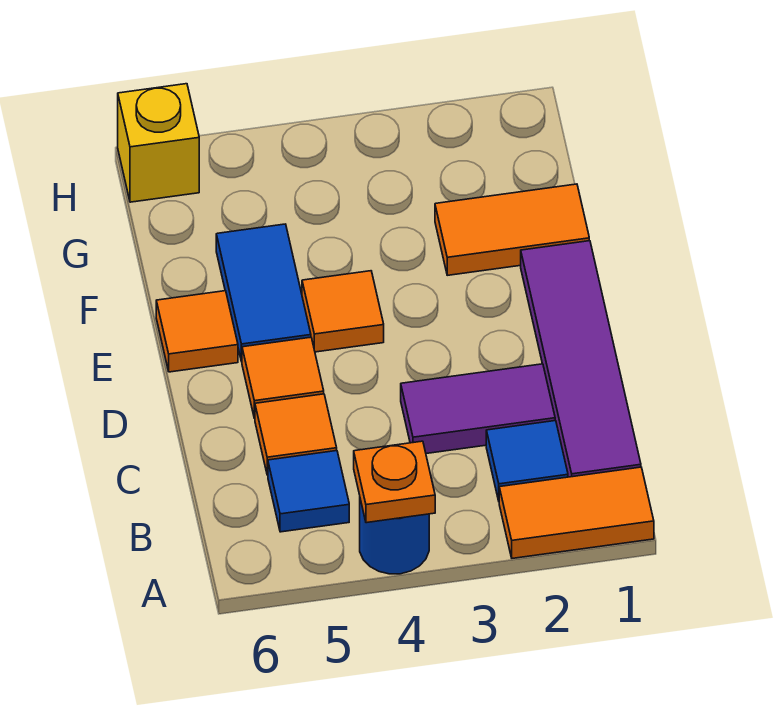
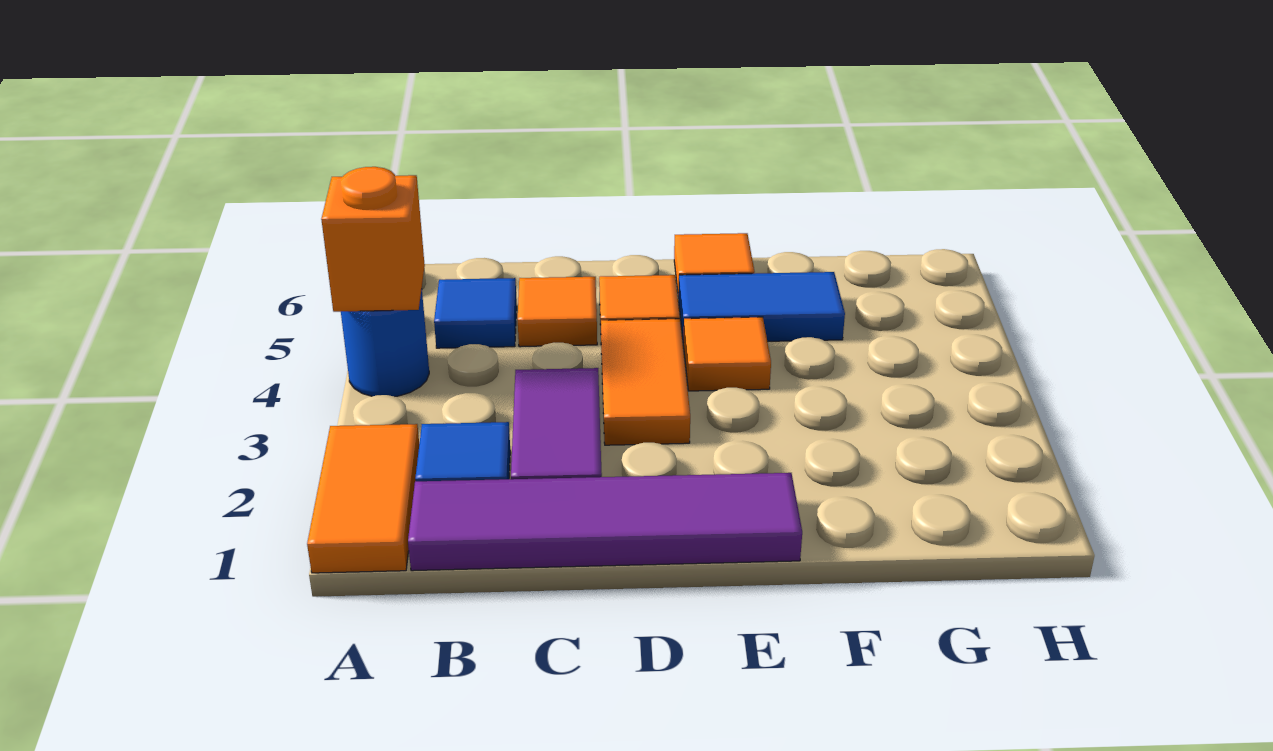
orange plate A4 level 2 -> orange brick A4 level 2
orange tile F1:F2 level 1 -> orange tile D3:D4 level 1
yellow brick H6 level 1 -> none

